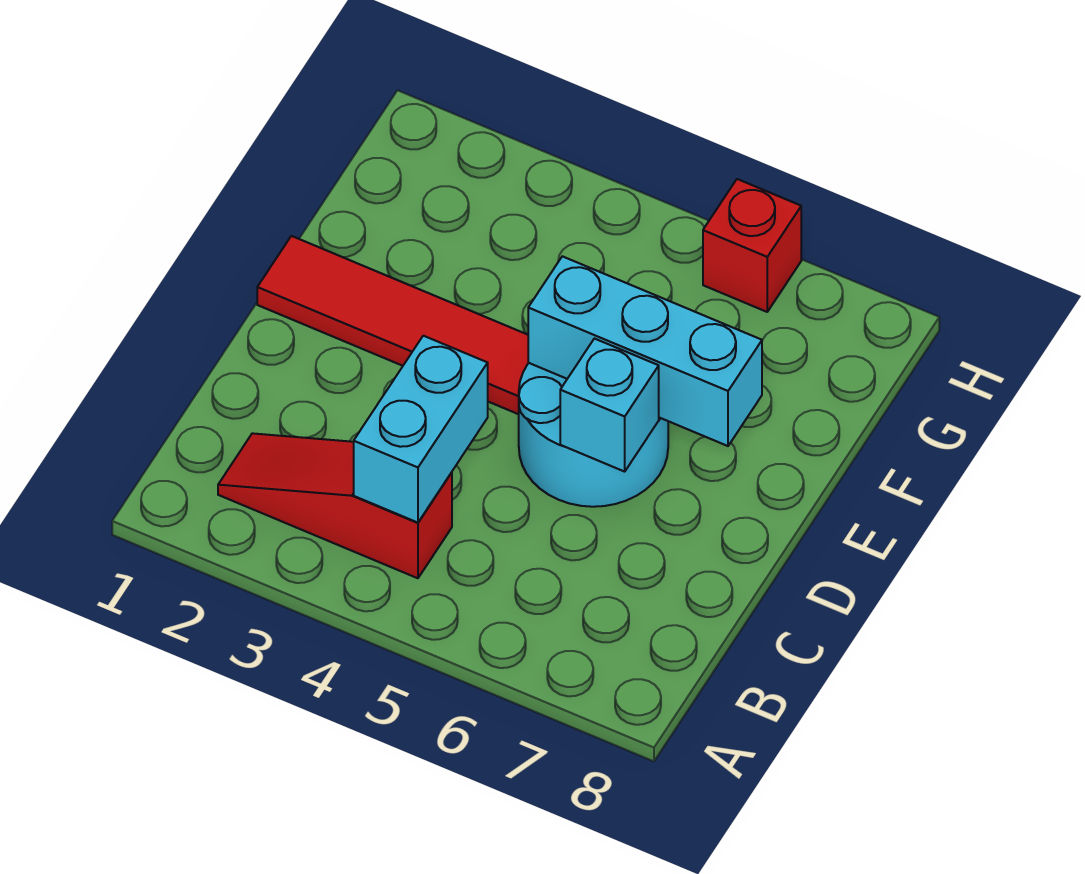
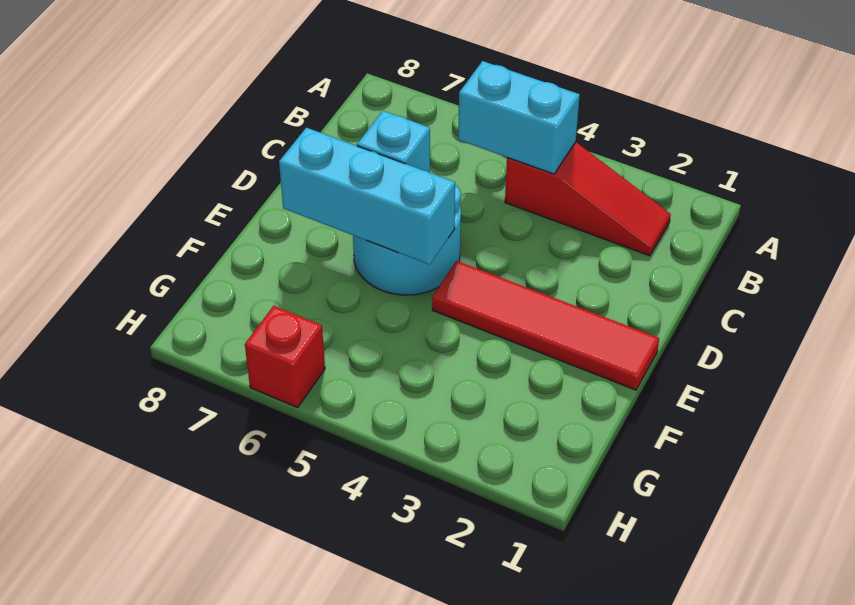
cyan brick B4:C4 level 2 -> cyan brick B4:B5 level 2

